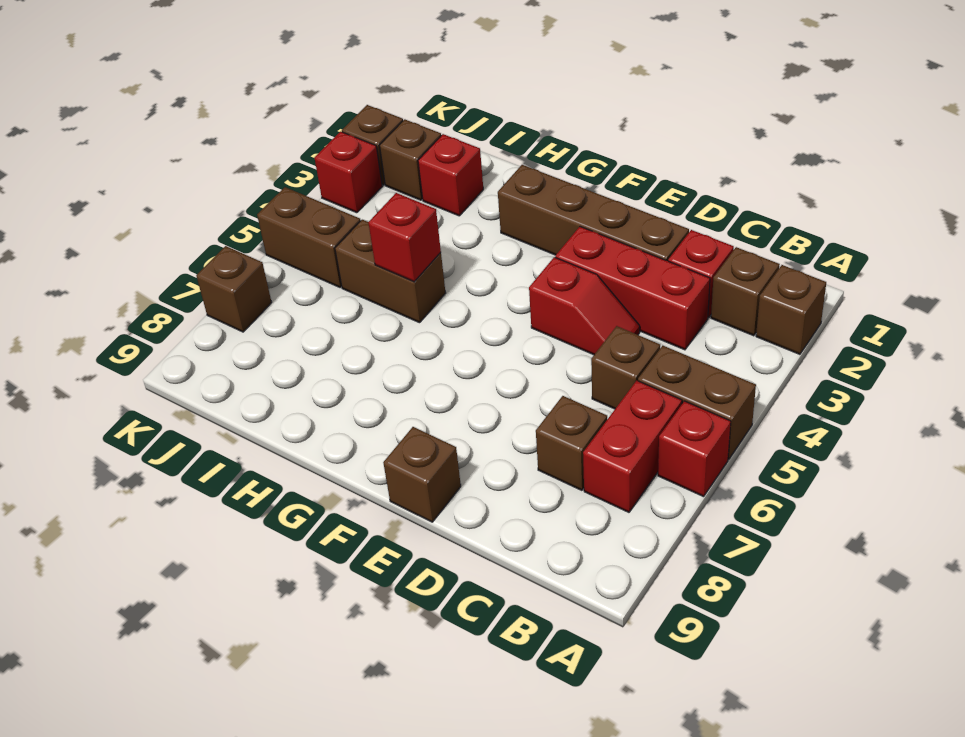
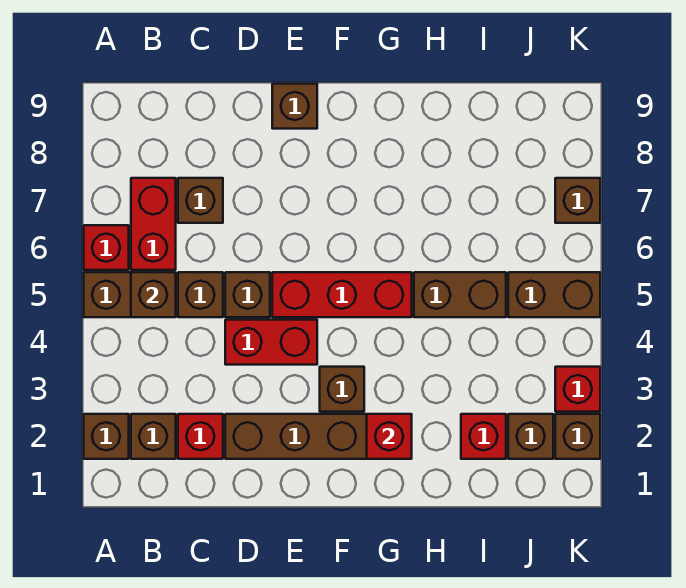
none -> brown brick B5 level 2
red brick C3:E3 level 1 -> red brick E5:G5 level 1
red slope D4:E4 level 1 top E -> red brick D4:E4 level 1
none -> brown brick D5 level 1
none -> brown brick F3 level 1
red brick H5 level 2 -> red brick G2 level 2

